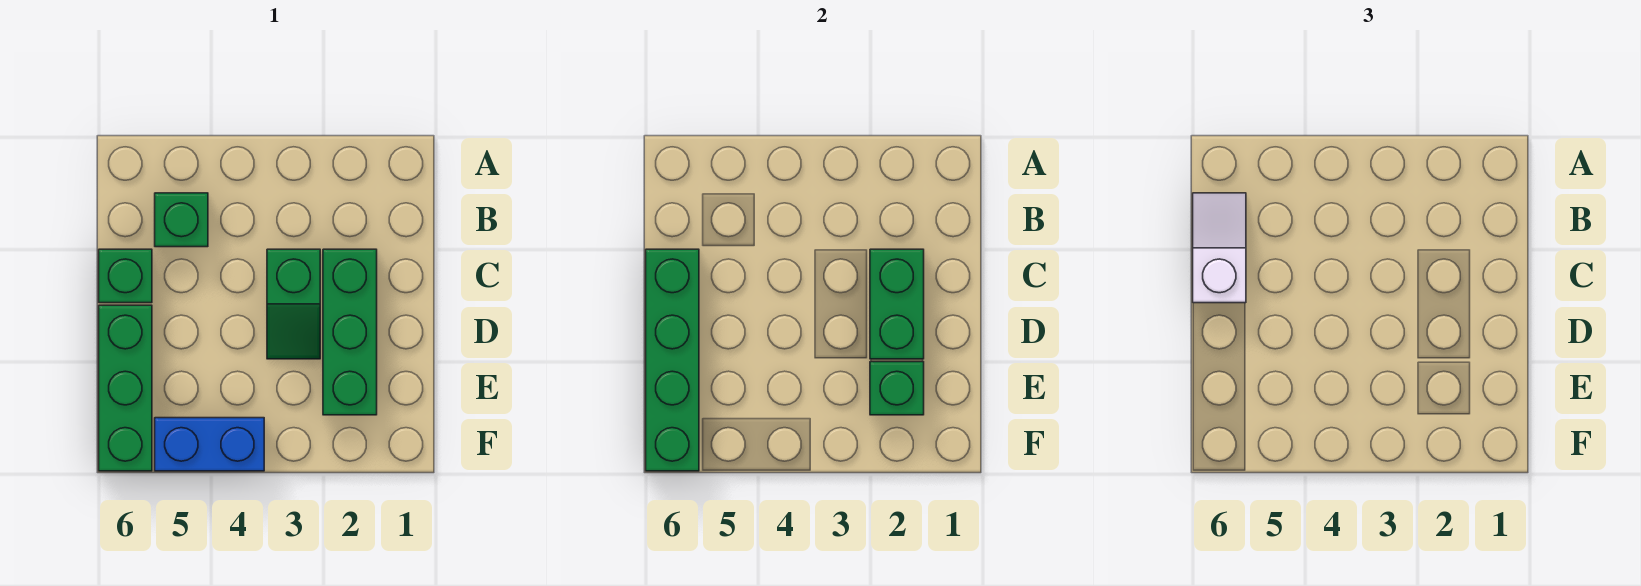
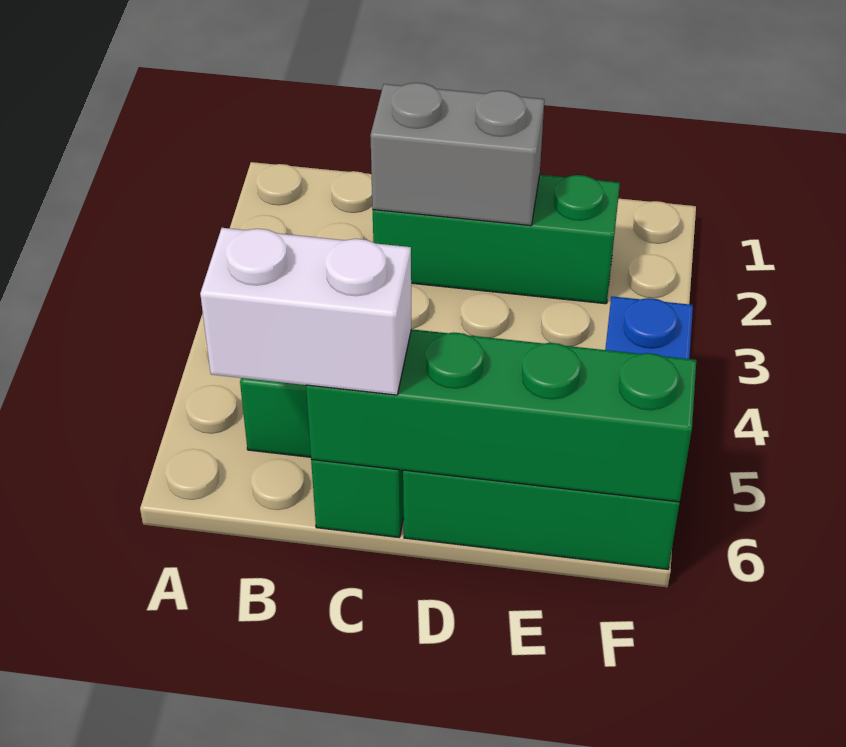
white slope B6:C6 level 3 top C -> white brick B6:C6 level 3
green brick C2:D2 level 2 -> grey brick C2:D2 level 2
green slope C3:D3 level 1 top C -> none
green brick E2 level 2 -> none

